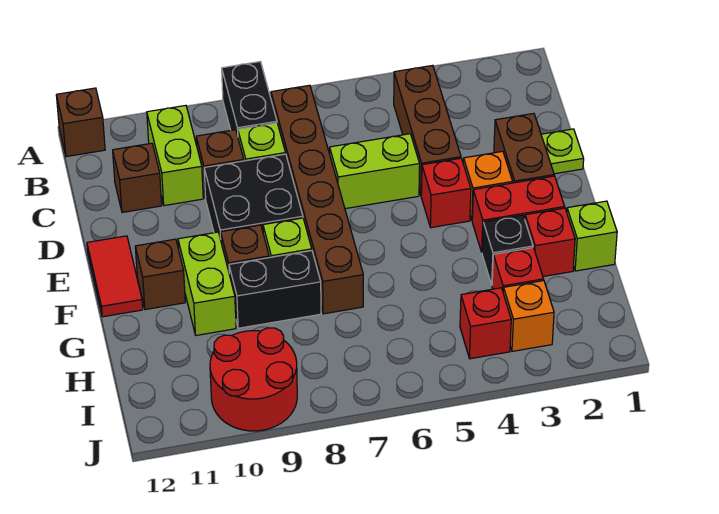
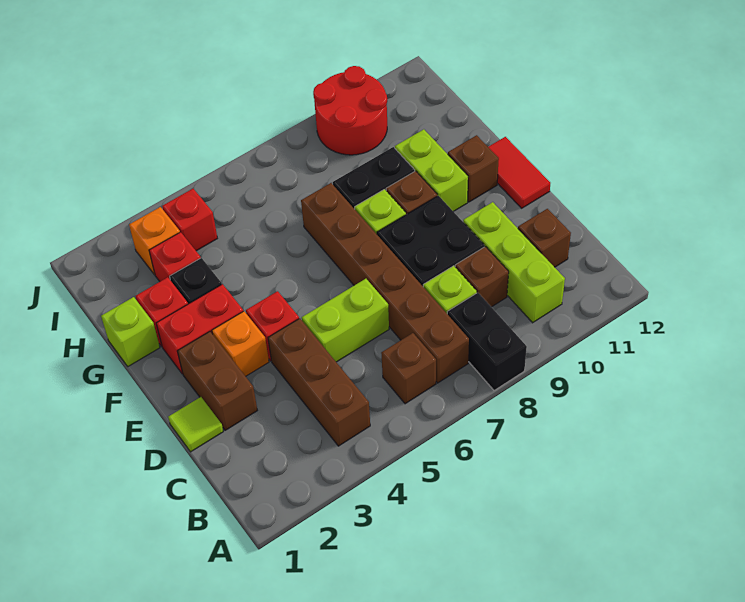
brown brick A12 level 1 -> brown brick B6 level 1
lime brick B10:C10 level 1 -> lime brick B10:D10 level 1
lime plate D1 level 1 -> lime tile D1 level 1

